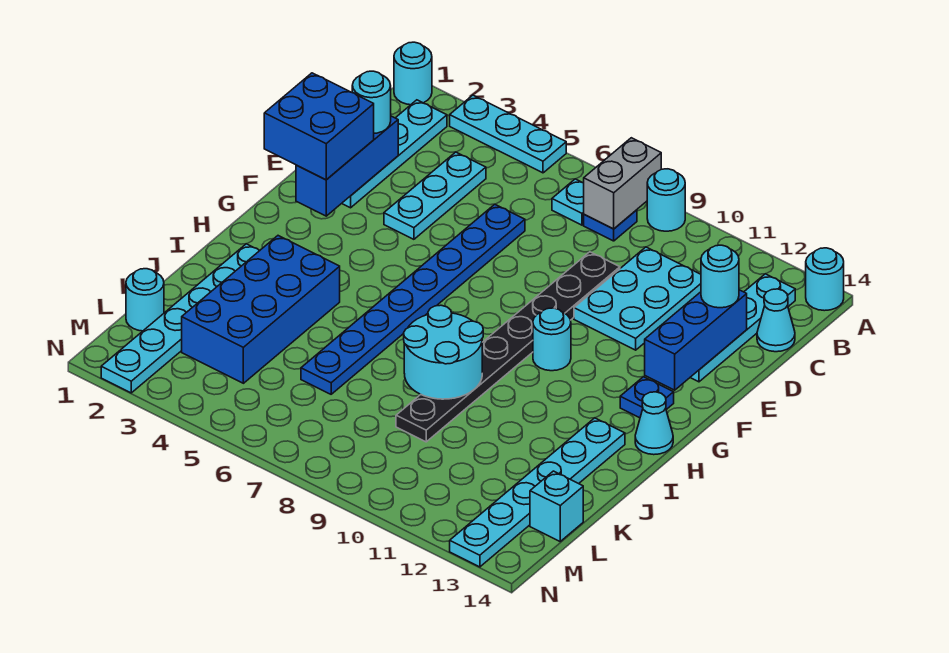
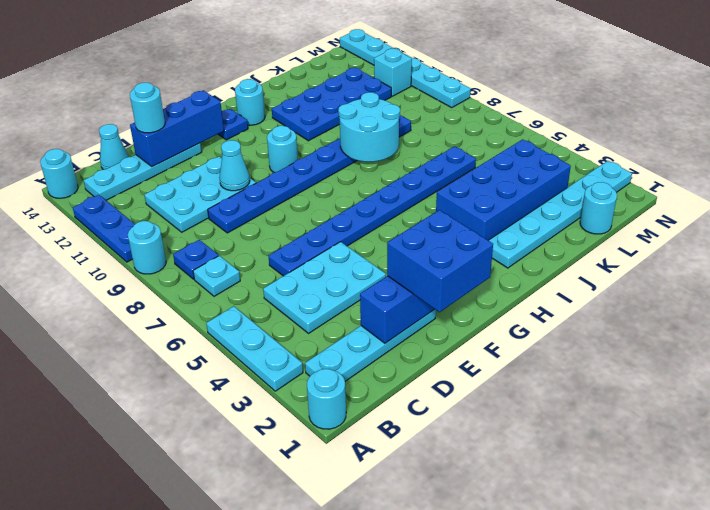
grey brick A8:B8 level 2 -> none
none -> blue plate A10:A12 level 1
cyan plate C4:E4 level 1 -> cyan plate C4:E5 level 1
cyan round brick D2 level 3 -> cyan round brick H13 level 1
black plate D9:K9 level 1 -> blue plate D9:K9 level 1
cyan cone H14 level 1 -> cyan cone E10 level 2
none -> blue plate I11:L12 level 1
cyan plate I13:N13 level 1 -> cyan plate N9:N14 level 1
cyan brick L14 level 1 -> cyan brick M11 level 1

